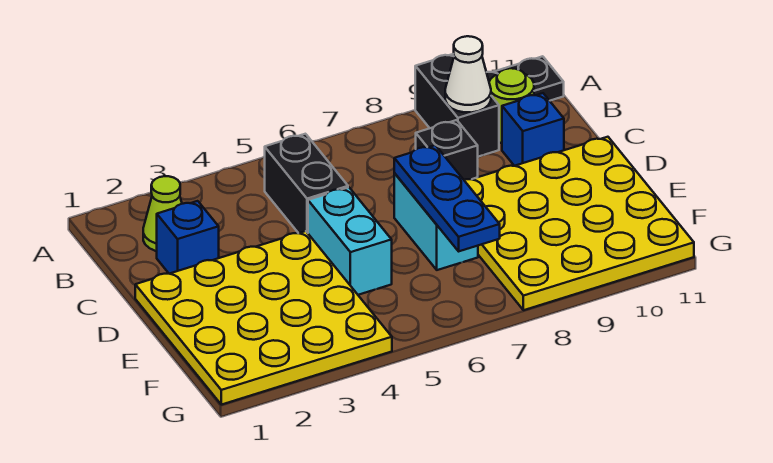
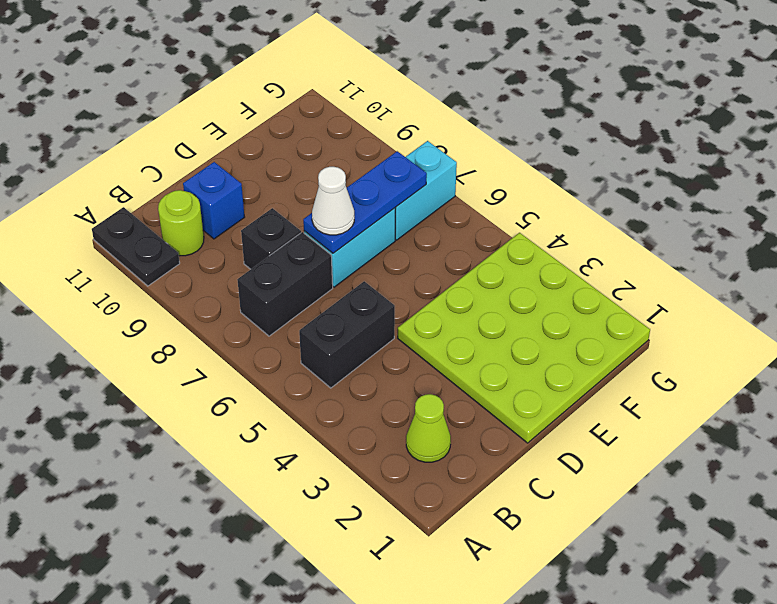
black brick A9:B9 level 1 -> black brick B7:C7 level 1
white cone B9 level 2 -> white cone D7 level 3
blue brick C2 level 1 -> none
yellow plate D1:G4 level 1 -> lime plate D1:G4 level 1
cyan brick D5:E5 level 1 -> cyan brick F7:G7 level 1
yellow plate D8:G11 level 1 -> none

